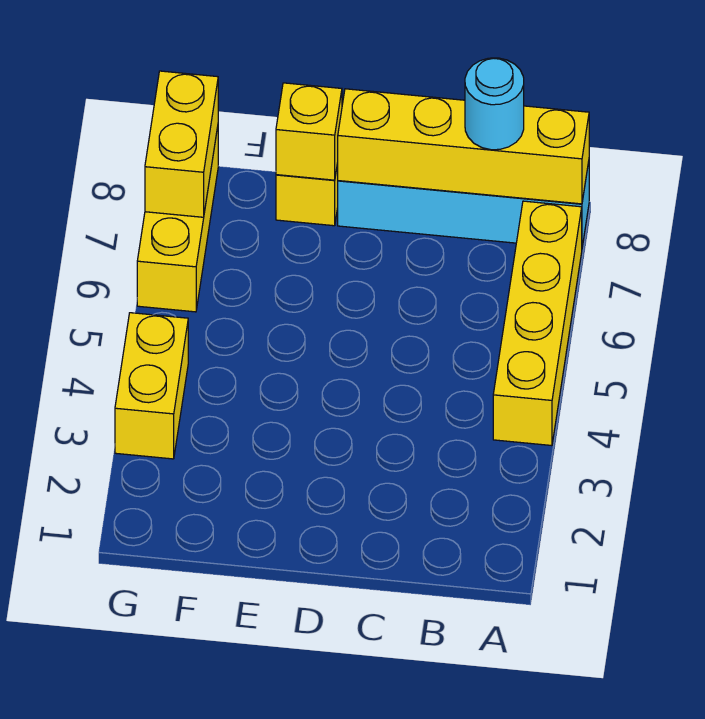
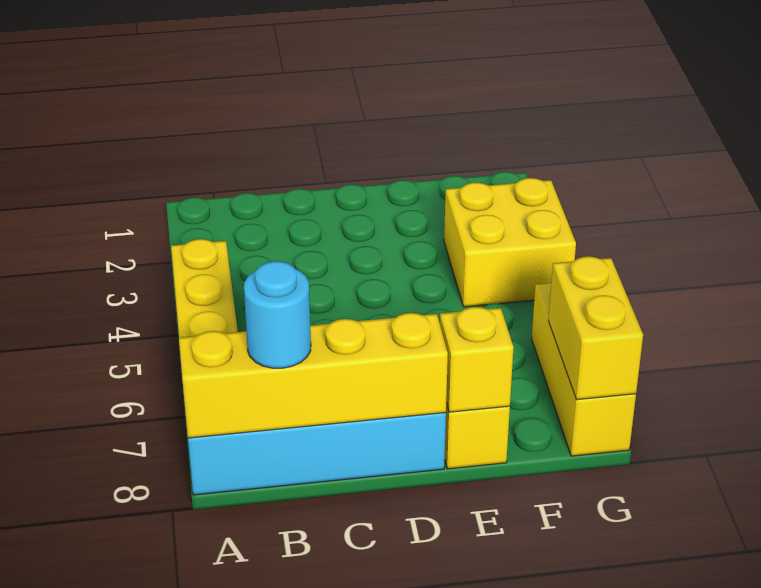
yellow brick G3:G4 level 1 -> yellow brick F3:G4 level 1

